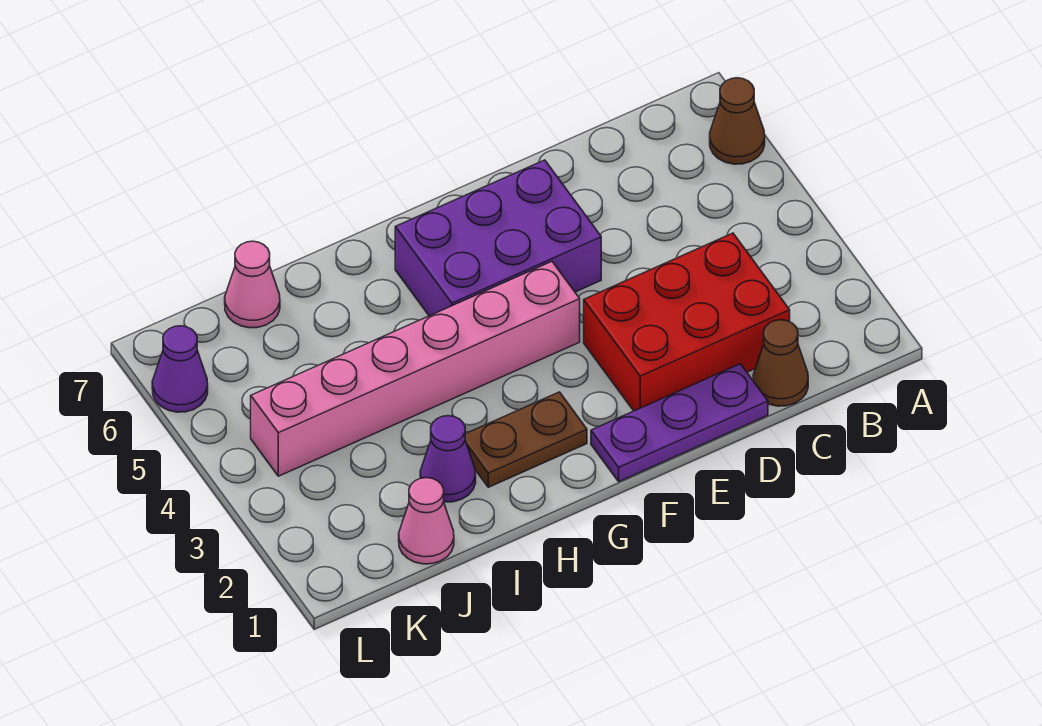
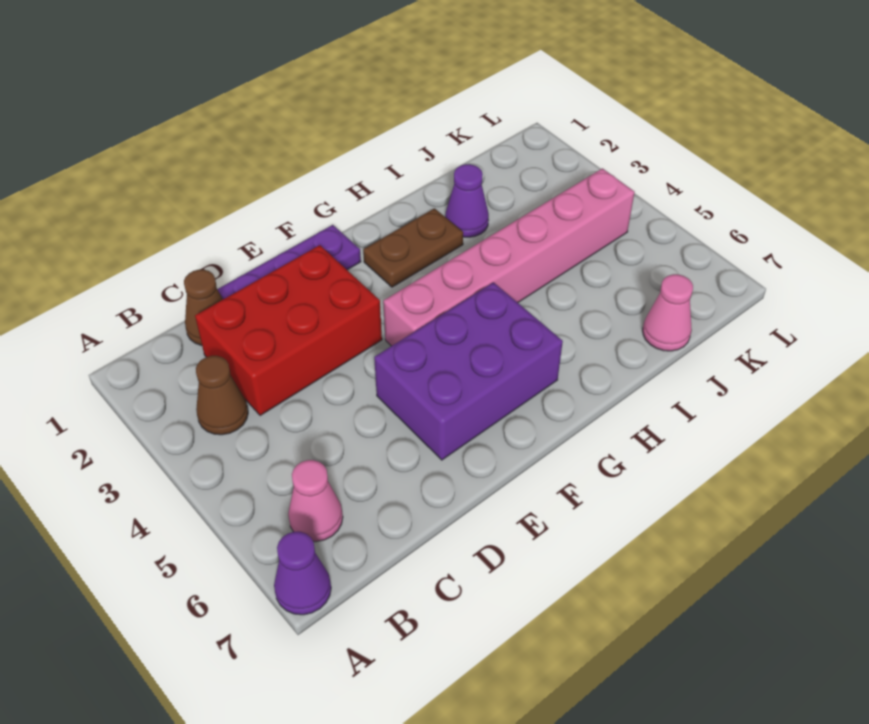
brown cone A6 level 1 -> brown cone B3 level 1
pink cone J1 level 1 -> pink cone B6 level 1
purple cone L6 level 1 -> purple cone A7 level 1

